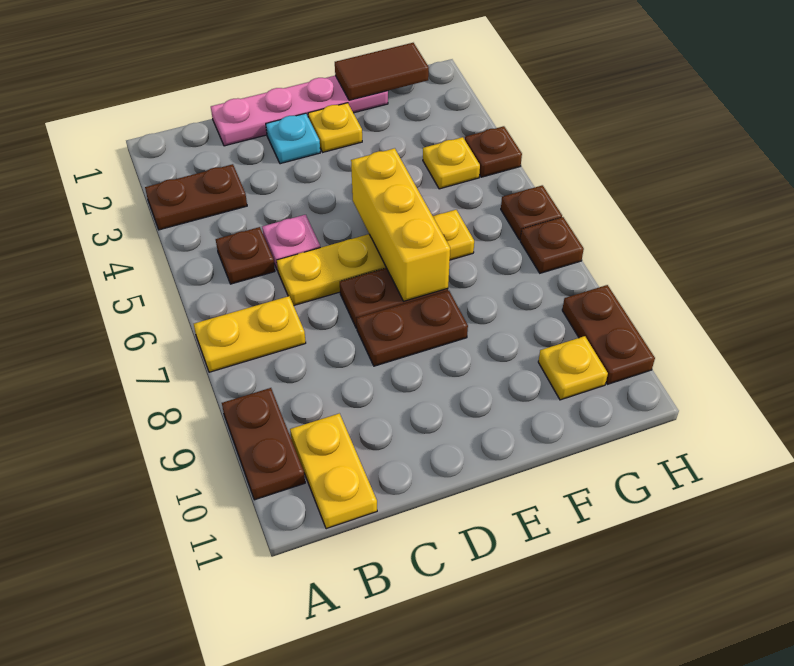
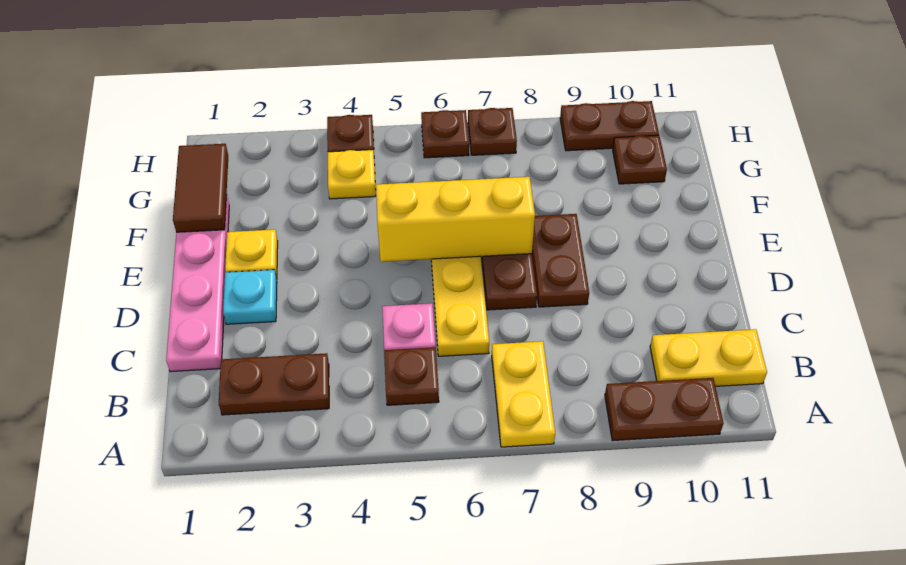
brown plate A3:B3 level 1 -> brown plate B2:B3 level 1
yellow plate G10 level 1 -> brown plate G10 level 1

